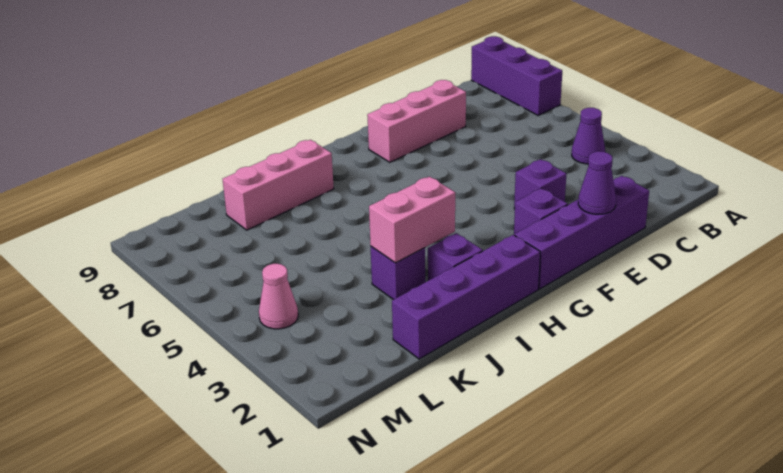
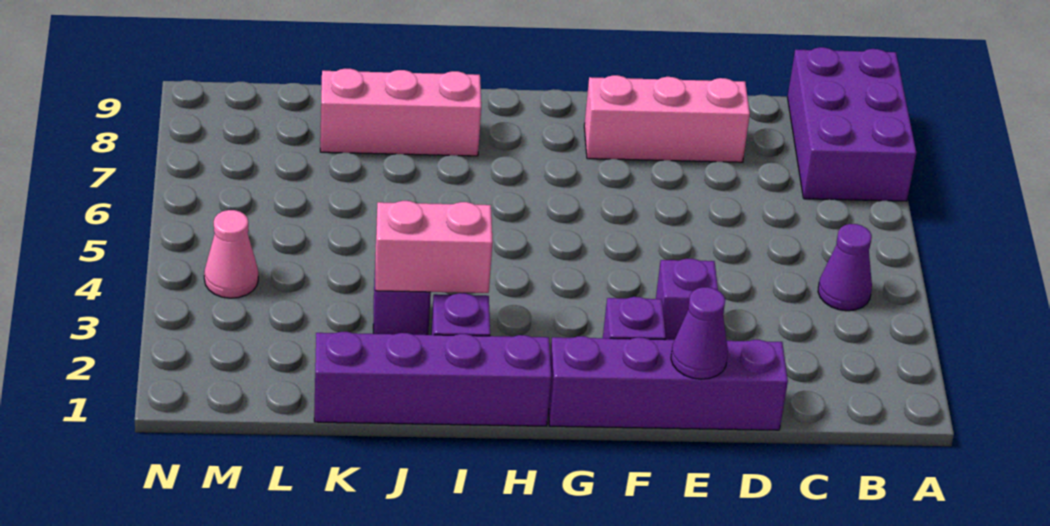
purple brick A7:A9 level 1 -> purple brick A7:B9 level 1

